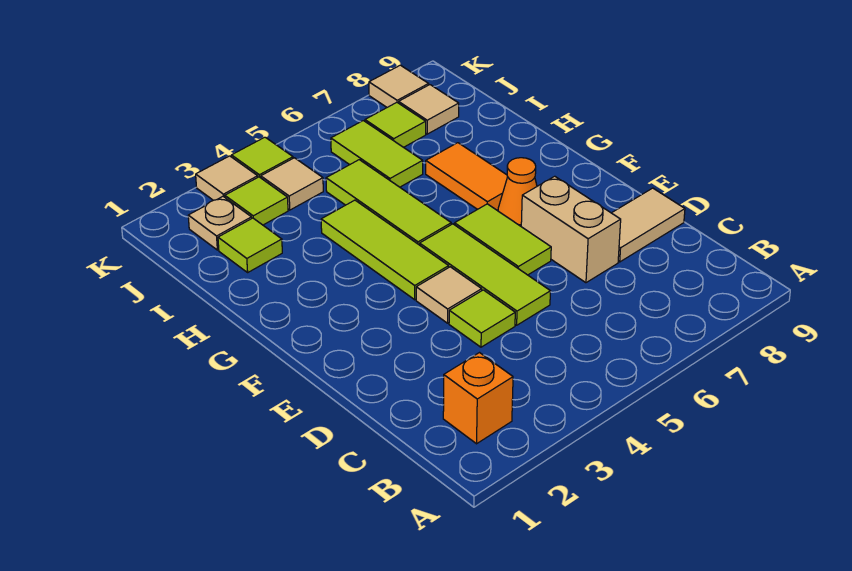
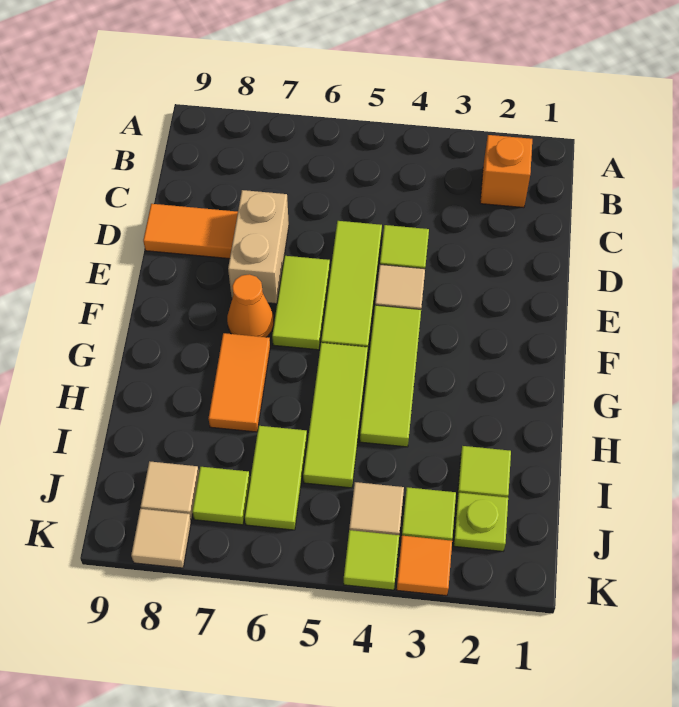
tan tile D8:D9 level 1 -> orange tile D8:D9 level 1
tan plate J2 level 1 -> lime plate J2 level 1
tan tile K3 level 1 -> orange tile K3 level 1

